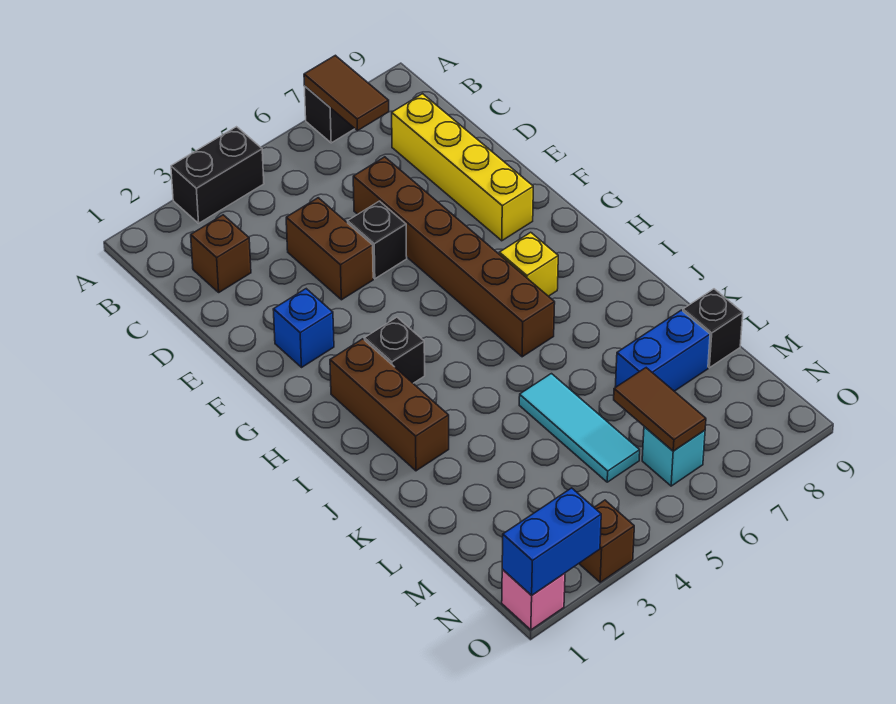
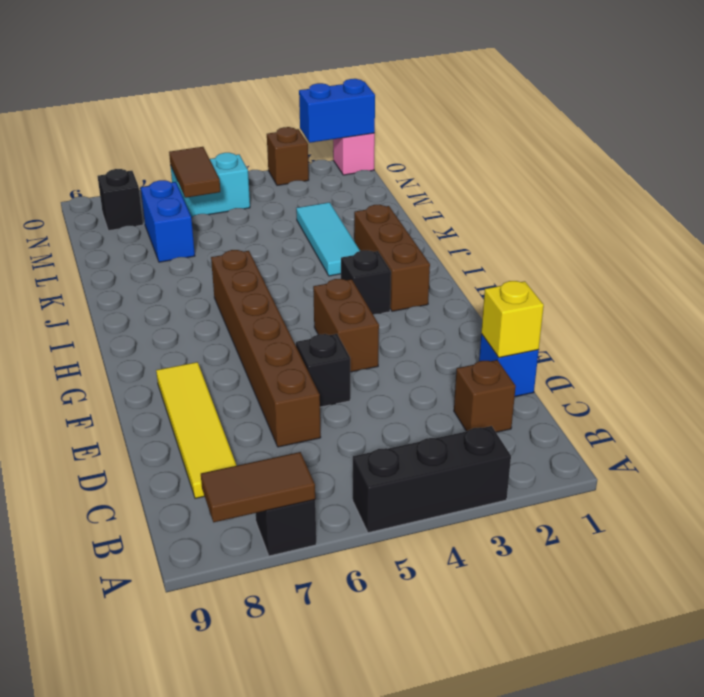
black brick A3:A4 level 1 -> black brick A3:A5 level 1
brown tile A7:B7 level 2 -> brown tile A7:A8 level 2
yellow brick C8:F8 level 1 -> yellow tile C8:F8 level 1
brown brick D4:E4 level 1 -> brown brick F4:G4 level 1
blue brick F2 level 1 -> blue brick D1 level 1
yellow brick H7 level 1 -> yellow brick D1 level 2
cyan tile K5:M5 level 1 -> cyan tile J3:L3 level 1
blue brick L7:L8 level 1 -> blue brick L7:M7 level 1
black brick L9 level 1 -> black brick N8 level 1
cyan brick N6 level 1 -> cyan brick N5:N6 level 1

